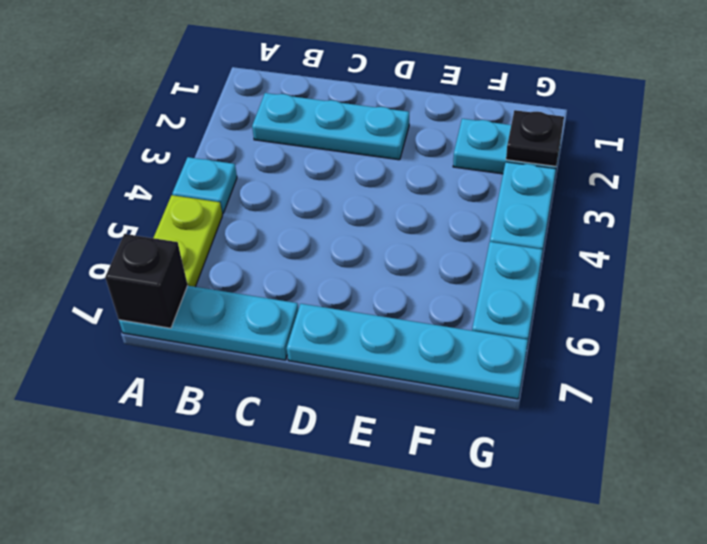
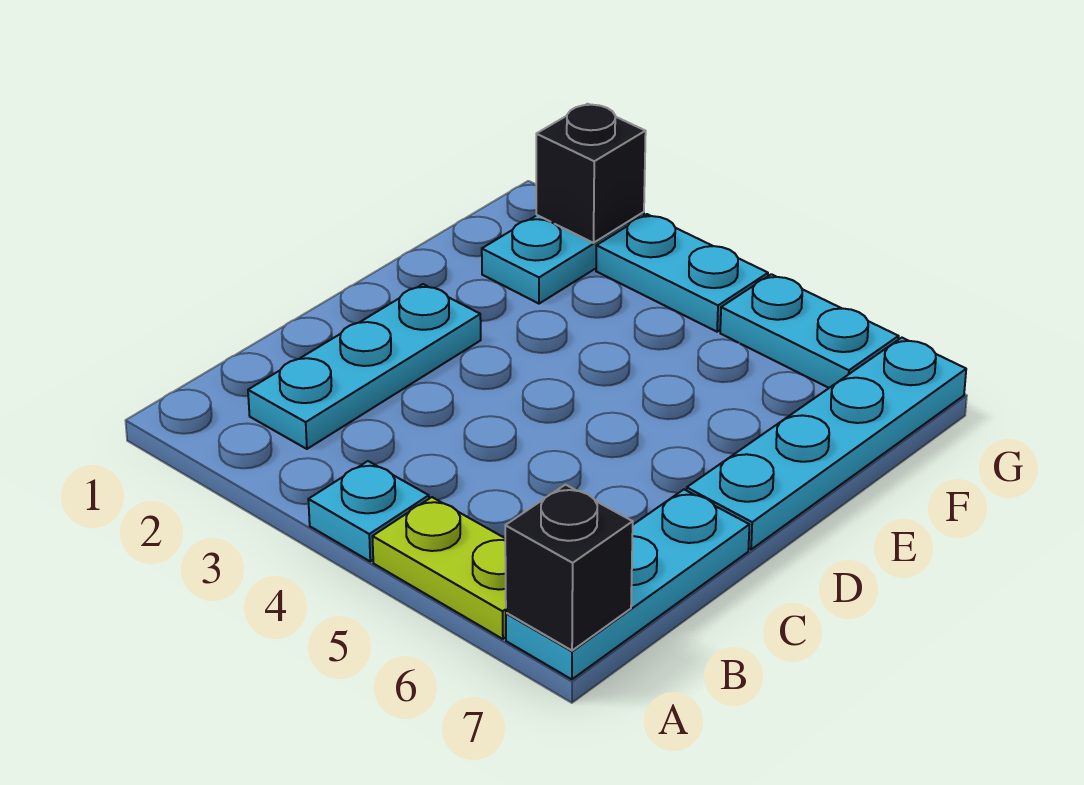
black plate G2 level 2 -> black brick G2 level 2

